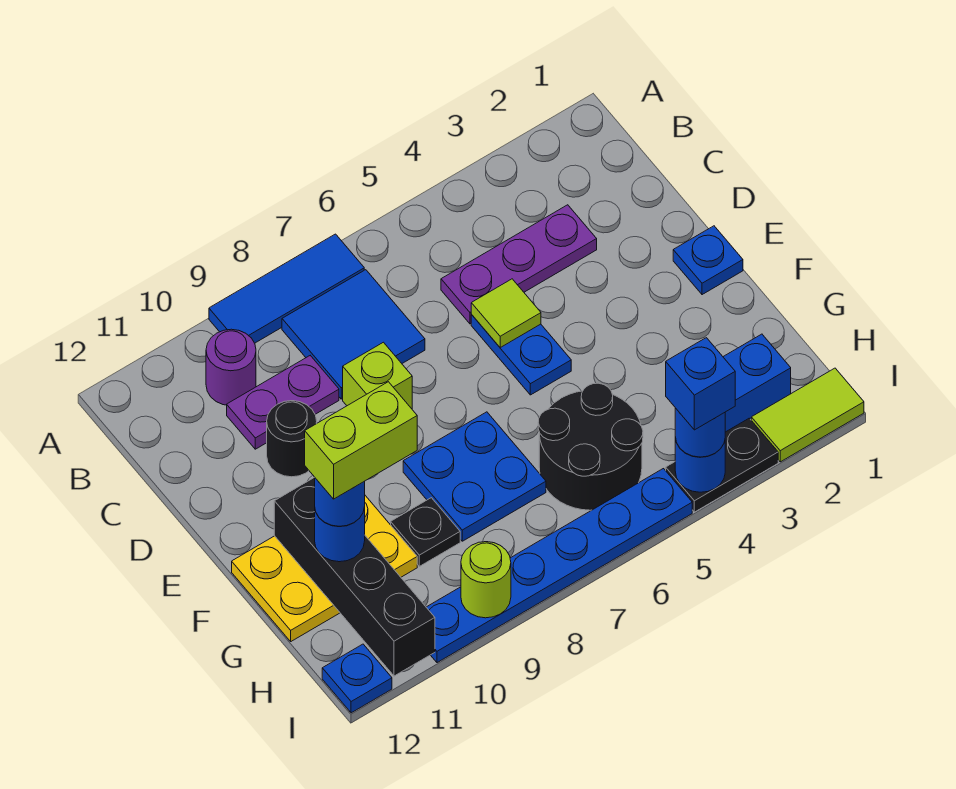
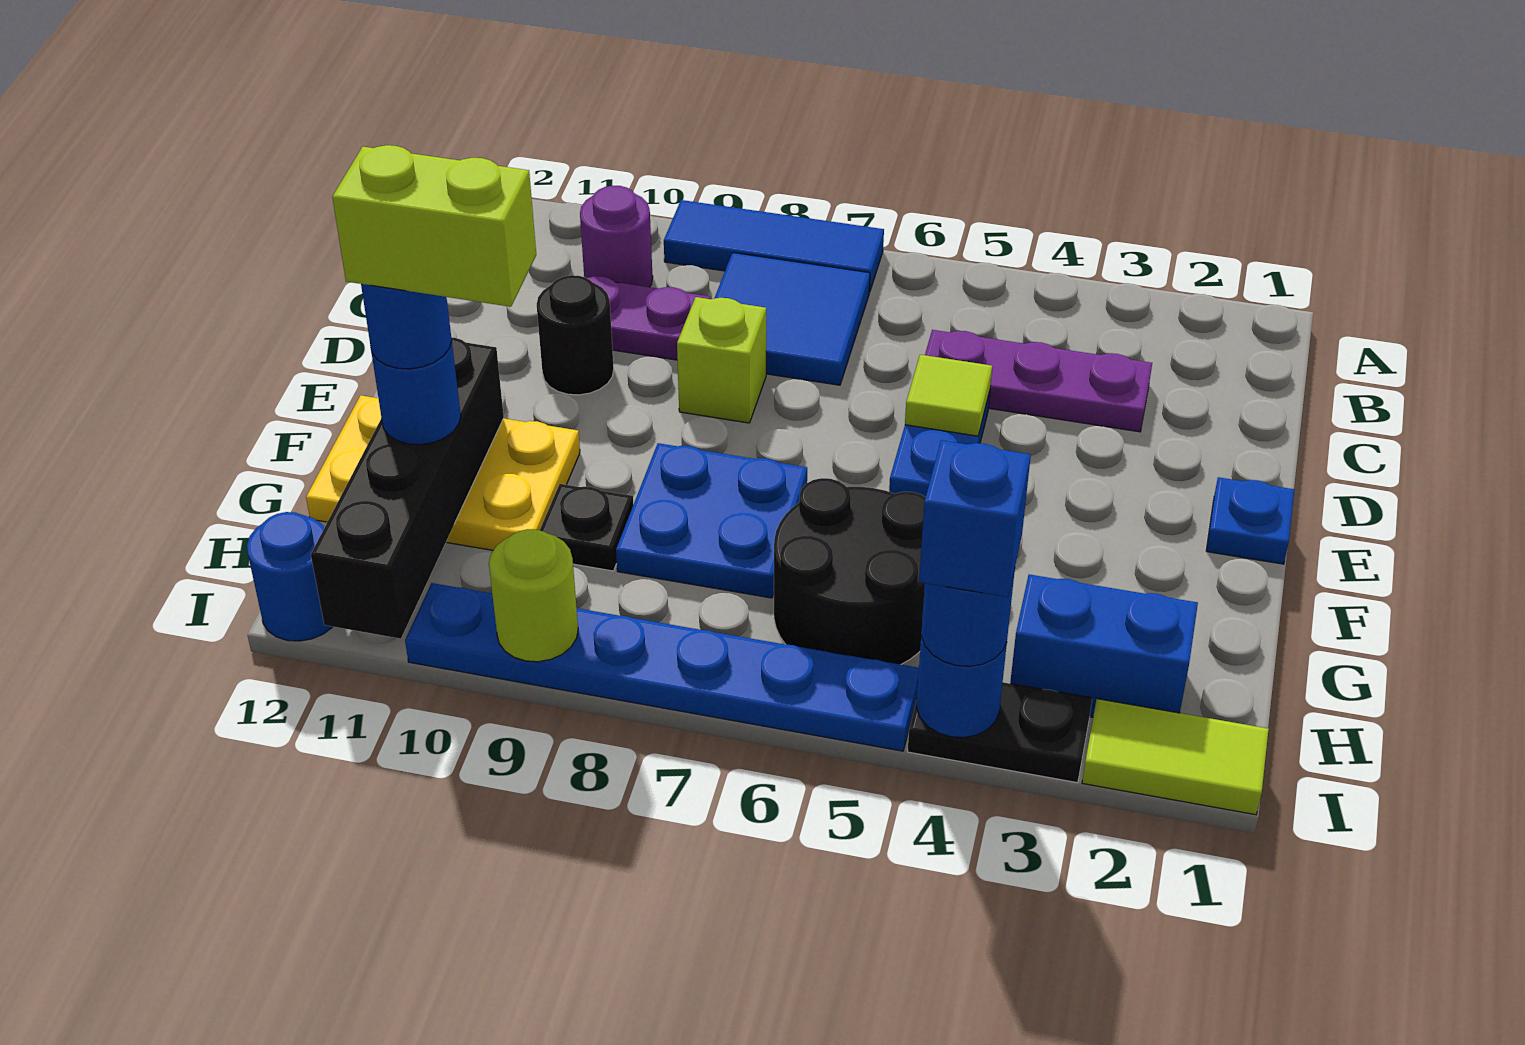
blue plate I12 level 1 -> blue round brick I12 level 1

